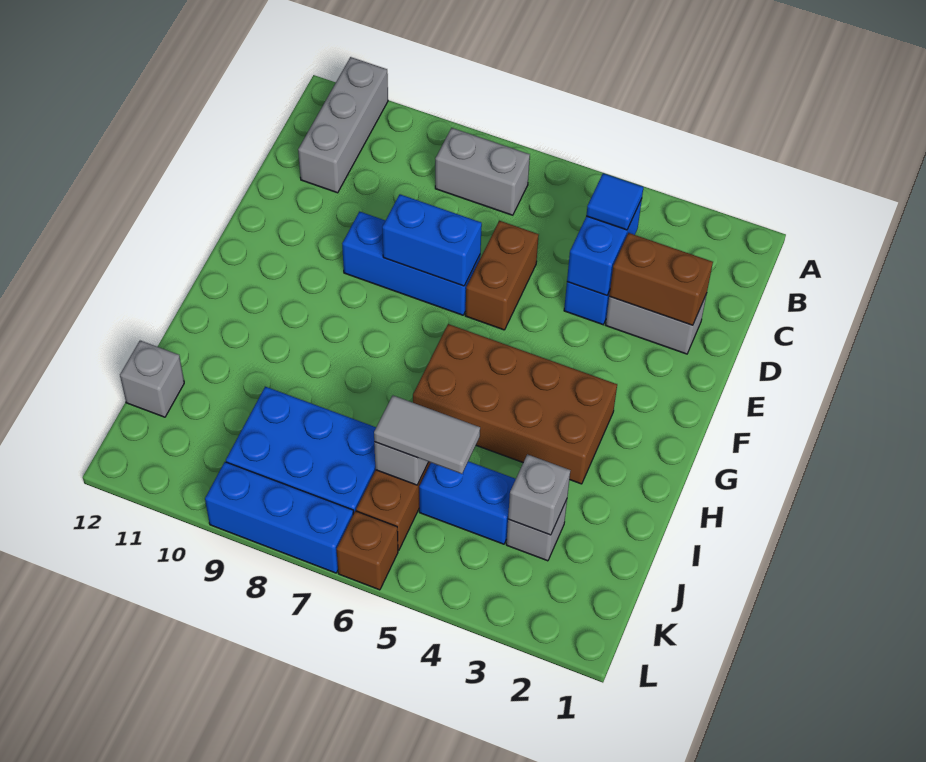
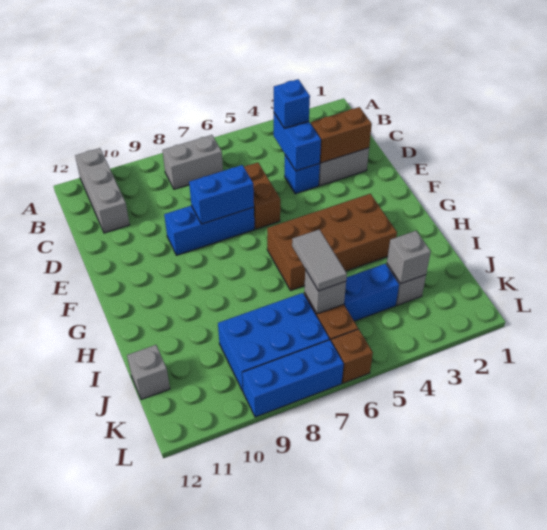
blue tile C4 level 3 -> blue brick C4 level 3
grey tile J5:J6 level 3 -> grey tile I6:J6 level 3

